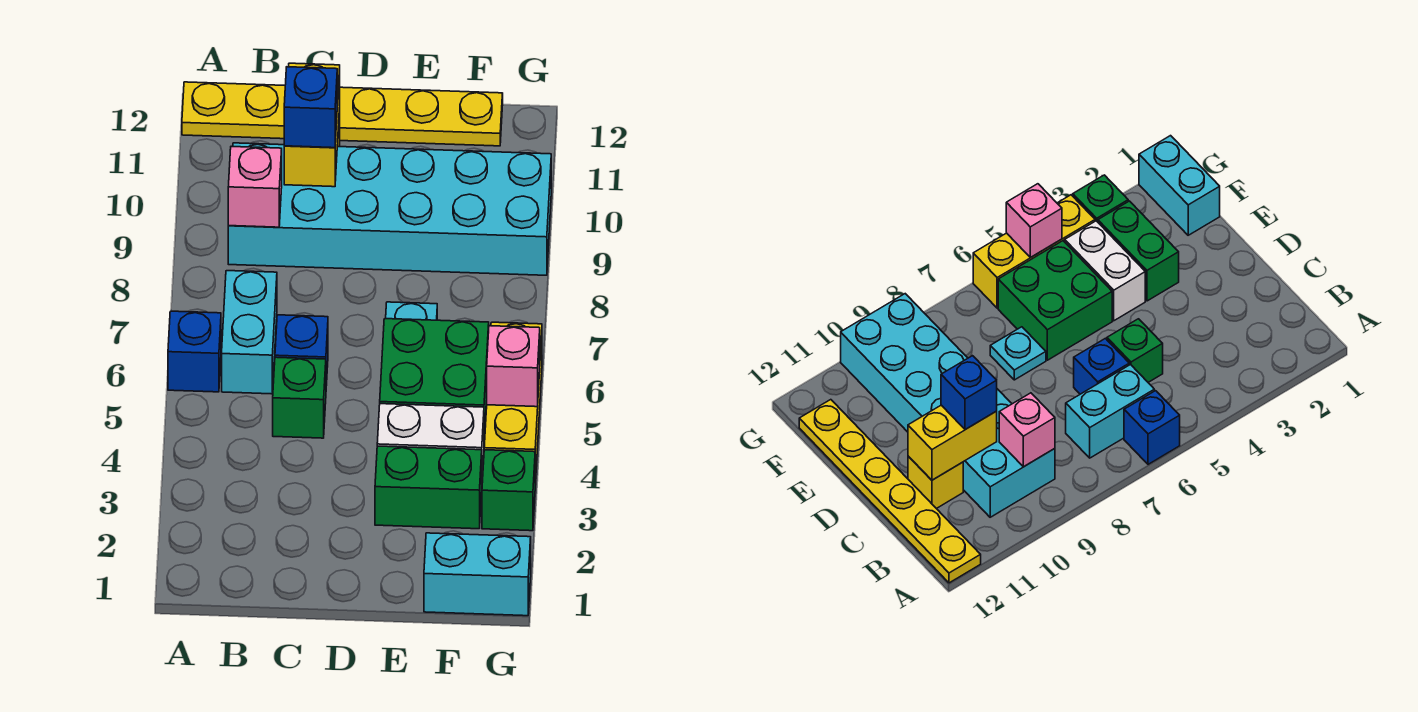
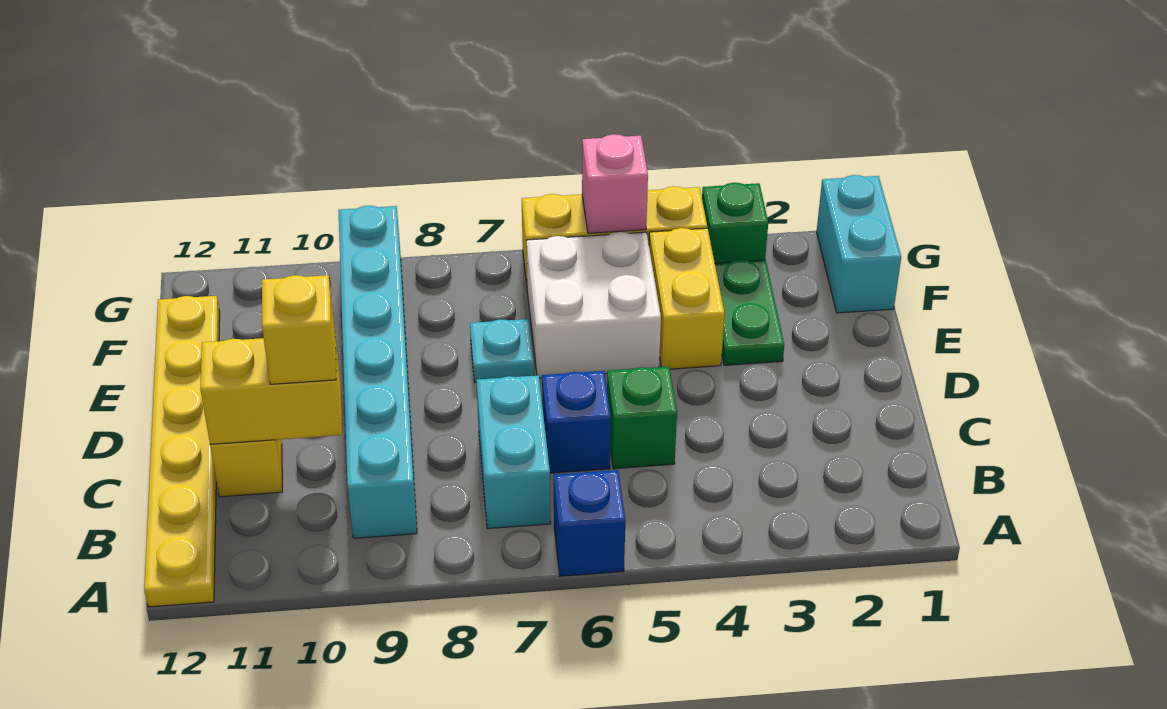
cyan brick B6:B7 level 1 -> cyan brick B7:C7 level 1
cyan brick B9:G10 level 1 -> cyan brick B9:G9 level 1
pink brick B9 level 2 -> none
blue brick C10 level 3 -> yellow brick C10 level 3
green brick E3:F3 level 1 -> green plate E3:F3 level 1
white brick E4:F4 level 1 -> yellow brick E4:F4 level 1
green brick E5:F6 level 1 -> white brick E5:F6 level 1

